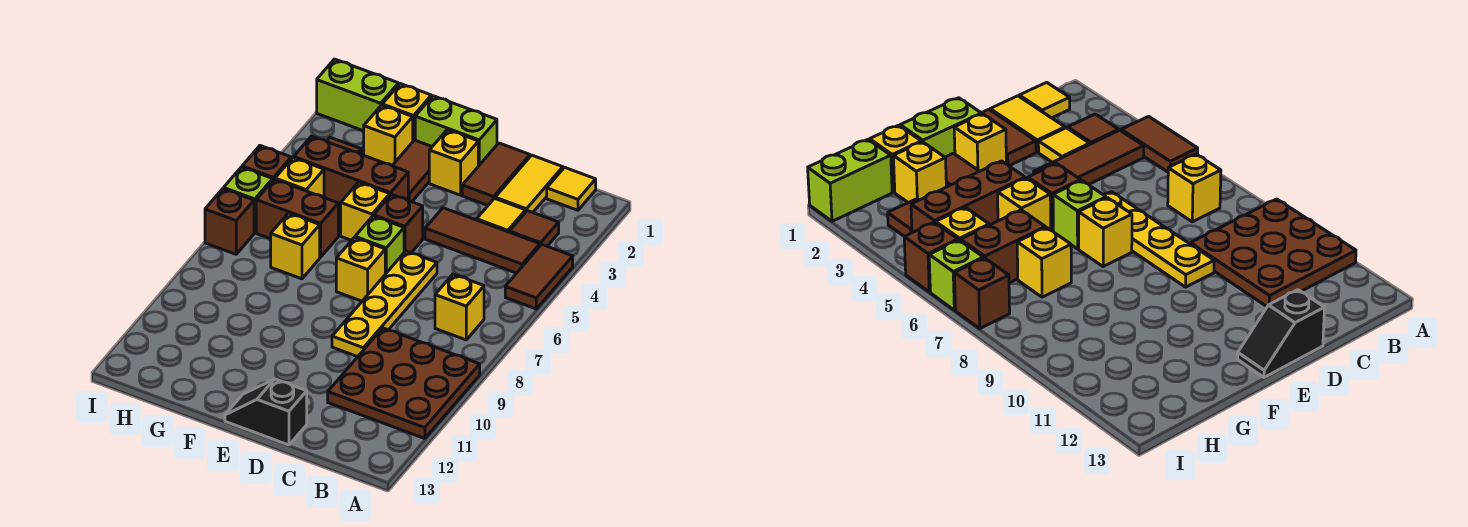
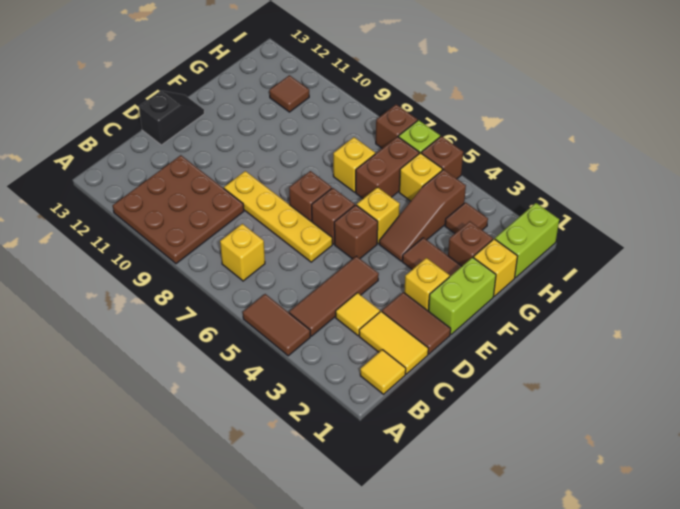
brown tile B3 level 1 -> brown tile H11 level 1
lime brick E6 level 1 -> brown brick E6 level 1
yellow brick E7 level 1 -> brown brick E7 level 1
brown brick F4:H4 level 1 -> brown slope F4:H4 level 1 top H
yellow brick G2 level 1 -> brown brick G2 level 1

